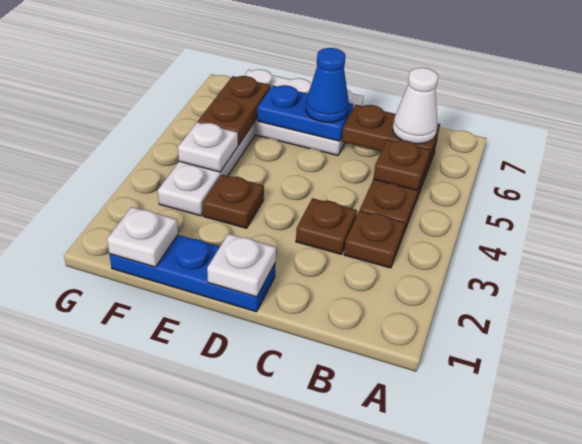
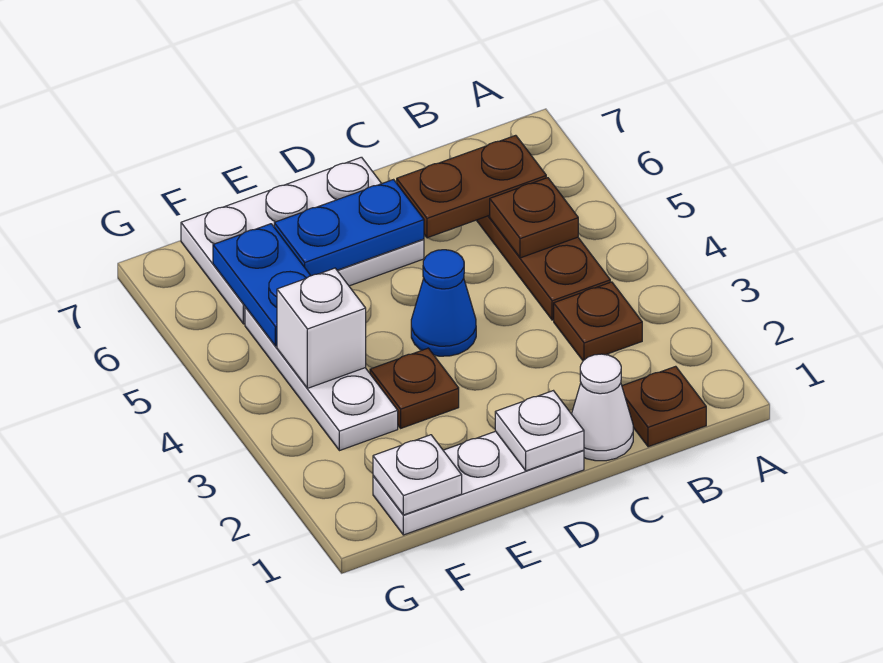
white cone B6 level 3 -> white cone C1 level 1
brown plate C3 level 1 -> brown plate B1 level 1
blue plate D1:F1 level 1 -> white plate D1:F1 level 1
blue cone D6 level 3 -> blue cone D4 level 1
white plate F4 level 2 -> white brick F4 level 2
brown plate F5:F6 level 2 -> blue plate F5:F6 level 2

